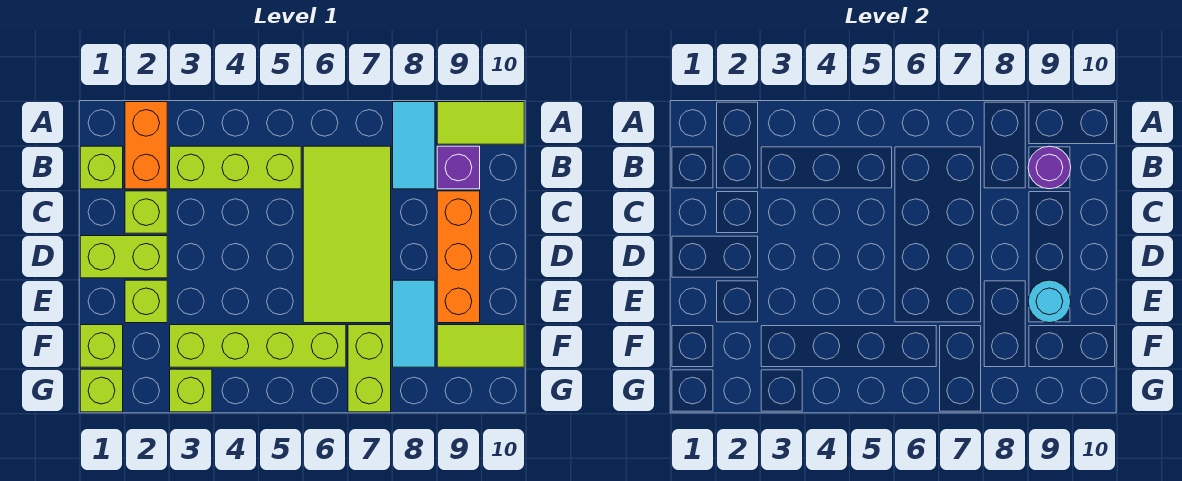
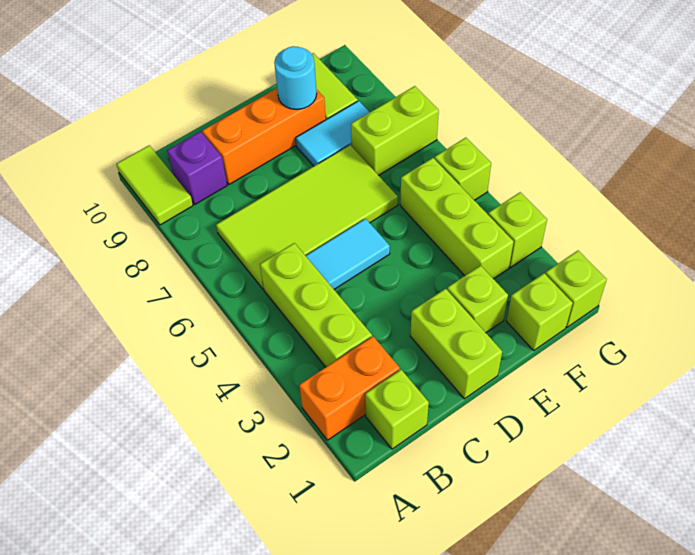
cyan tile A8:B8 level 1 -> cyan tile C5:D5 level 1
purple round brick B9 level 2 -> none
lime brick C2 level 1 -> lime brick G5 level 1
lime brick F3:F6 level 1 -> lime brick F3:F5 level 1

